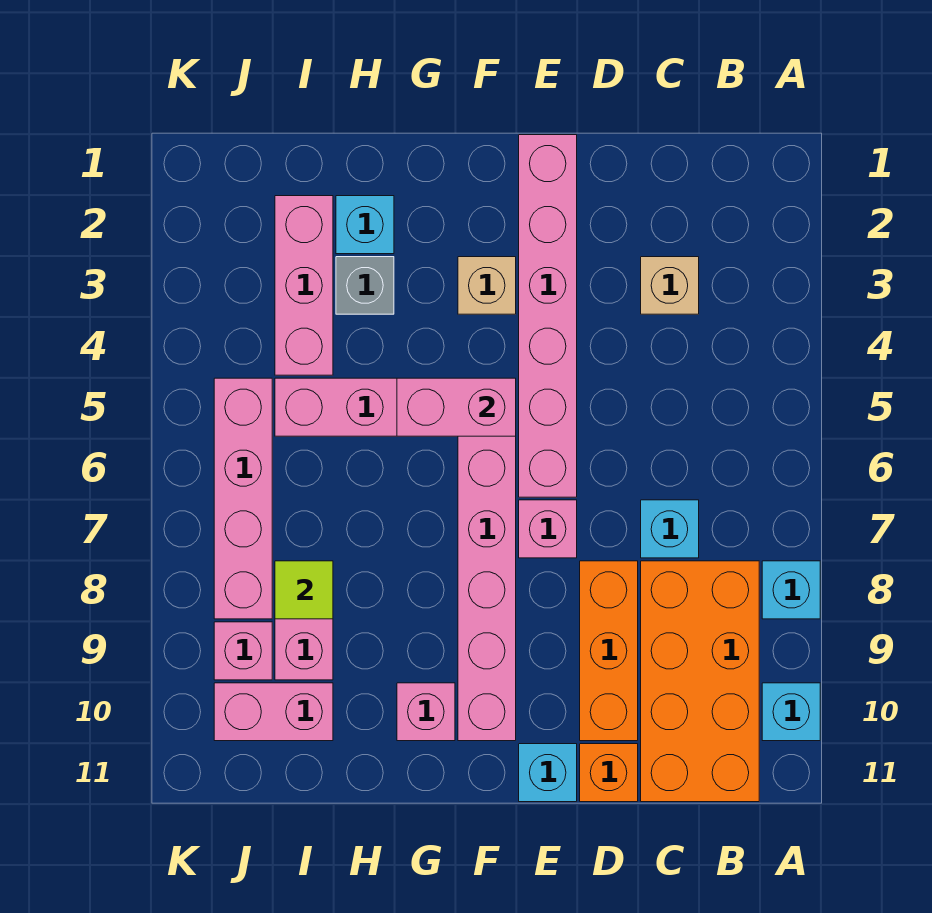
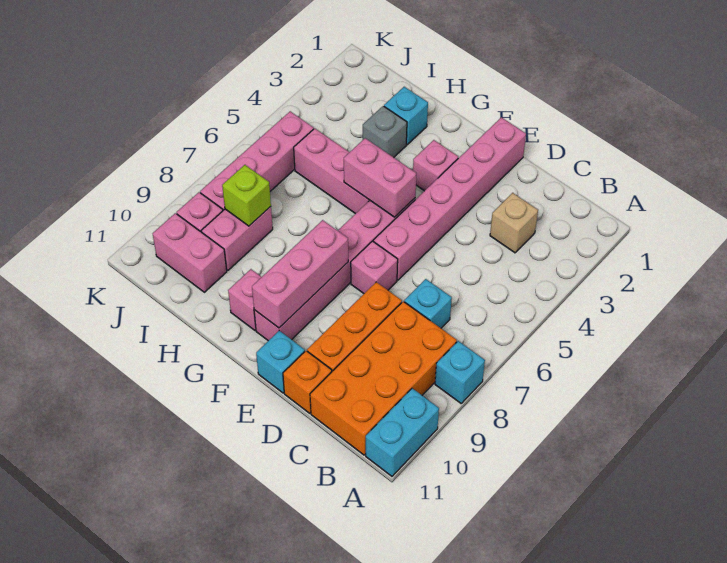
cyan brick A10 level 1 -> cyan brick A10:A11 level 1
tan brick F3 level 1 -> pink brick F3 level 1
pink brick I2:I4 level 1 -> pink brick F8:F10 level 2
lime tile I8 level 2 -> lime brick I8 level 2

